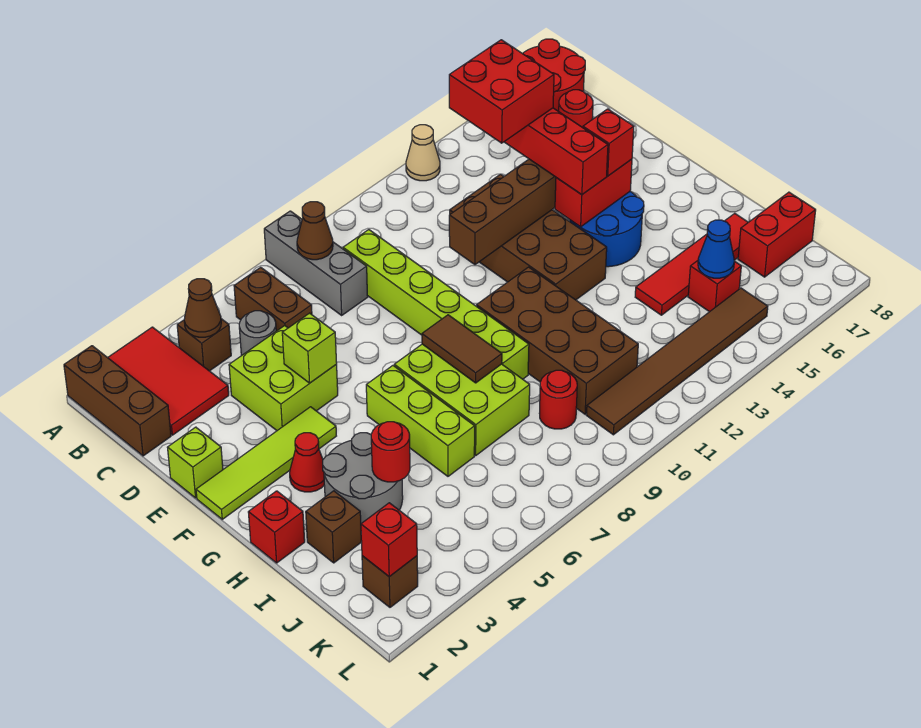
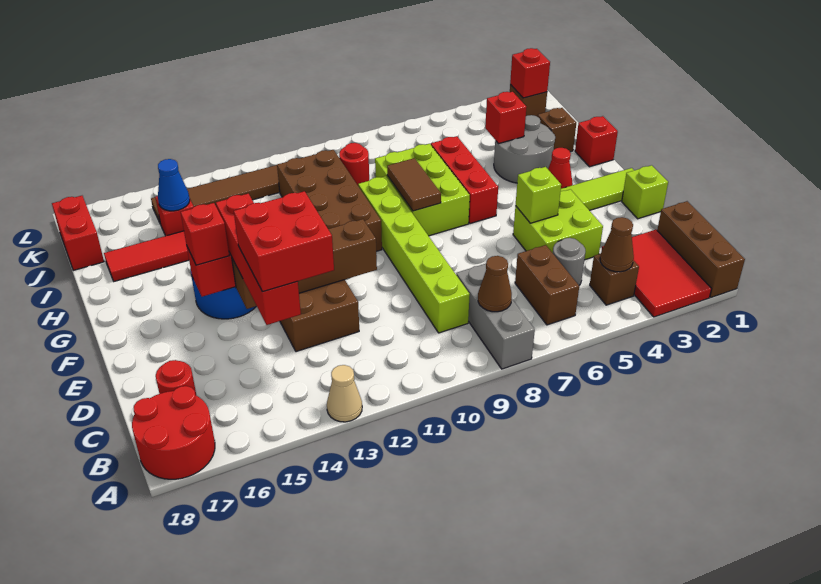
lime brick G6:I6 level 1 -> red brick G6:I6 level 1
red round brick I4 level 2 -> red brick I4 level 2
red brick J17:J18 level 1 -> red brick J18:K18 level 1

